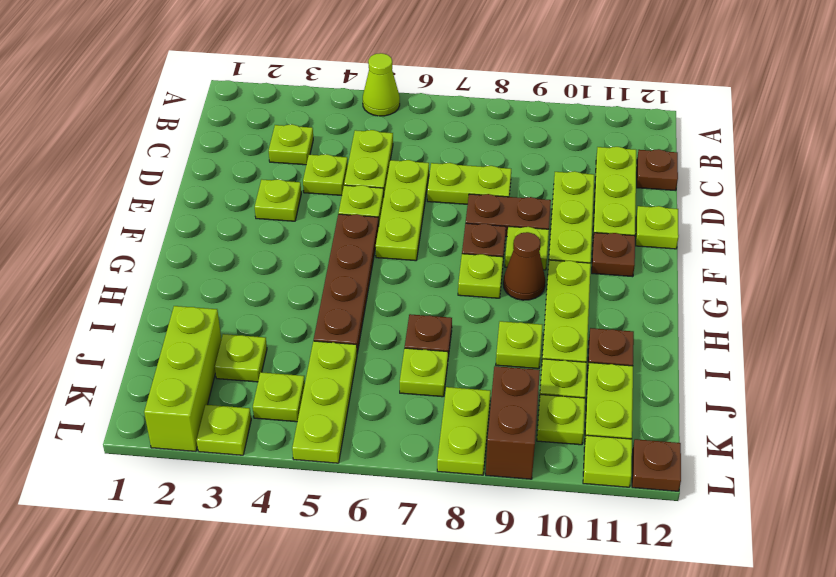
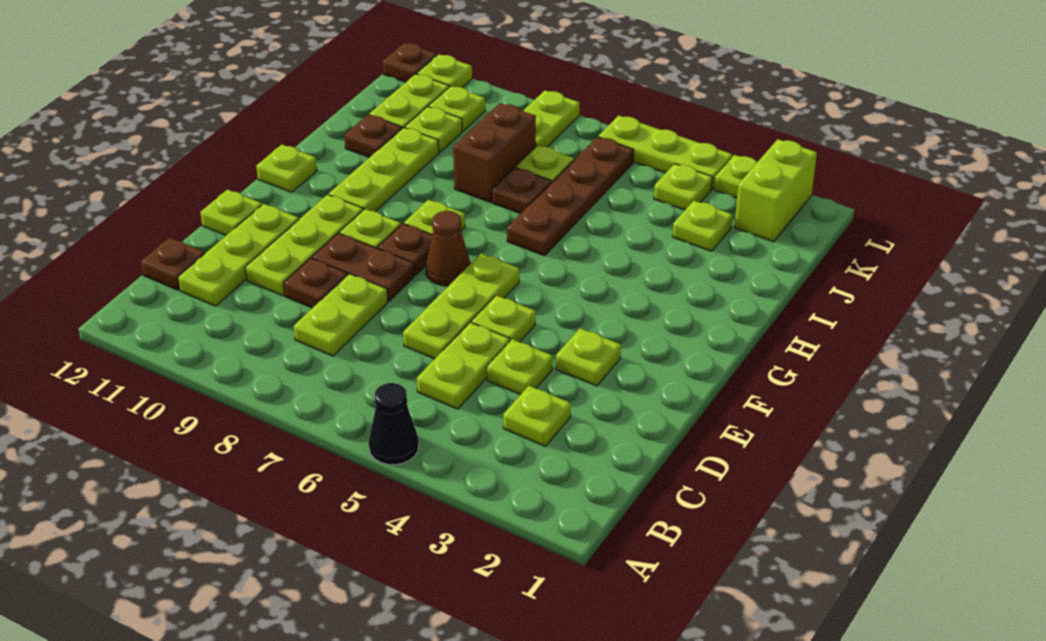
lime cone A5 level 1 -> black cone A5 level 1
lime plate D7:D8 level 1 -> lime plate C8:D8 level 1
brown plate F5:I5 level 1 -> brown plate H6:K6 level 1
brown plate F11 level 1 -> brown plate D9 level 1
brown cone G9 level 1 -> brown cone F7 level 1
lime plate I9 level 1 -> lime plate G12 level 1
lime brick J2:L2 level 1 -> lime brick K2:L2 level 1
lime plate J5:L5 level 1 -> lime plate L4:L6 level 1
brown brick K9:L9 level 1 -> brown brick I8:J8 level 1

